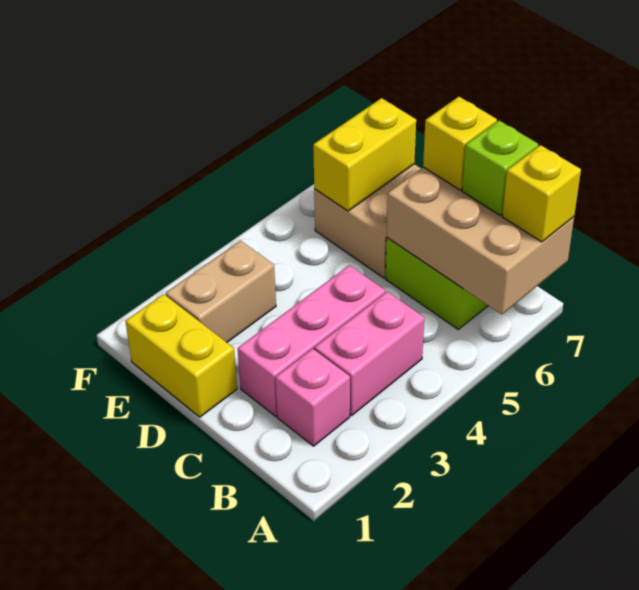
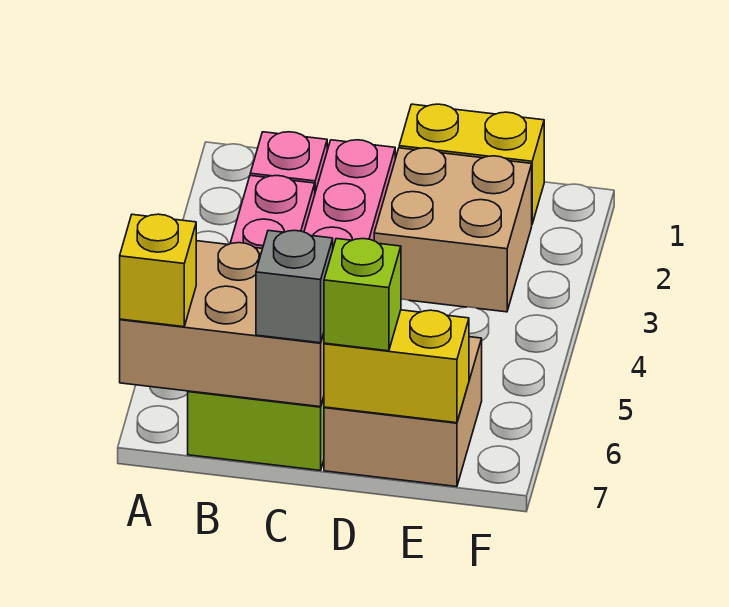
lime brick B7 level 3 -> lime brick D7 level 3
yellow brick C7 level 3 -> grey brick C7 level 3
tan brick E2:E3 level 1 -> tan brick D2:E3 level 1
yellow brick E6:E7 level 2 -> yellow brick D7:E7 level 2

